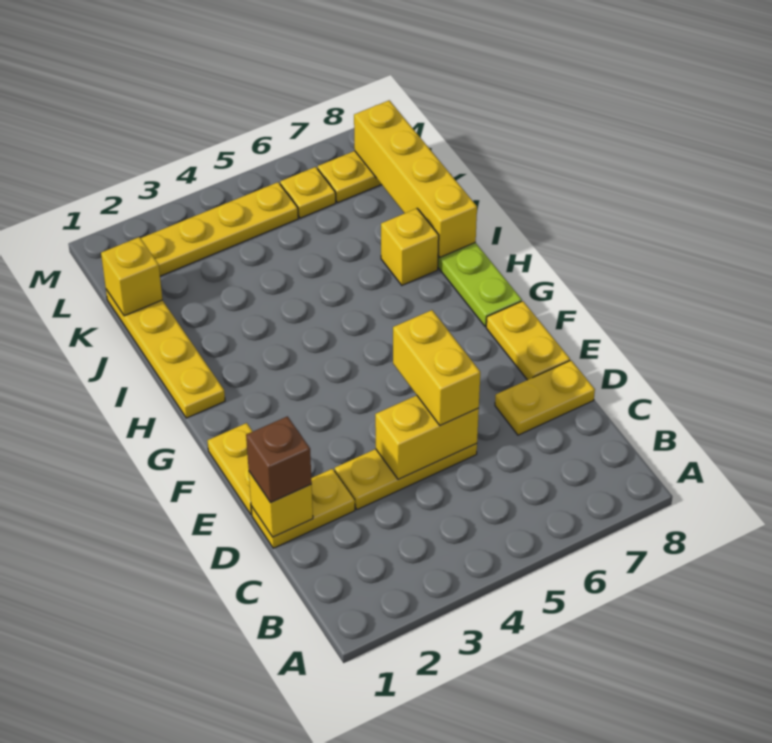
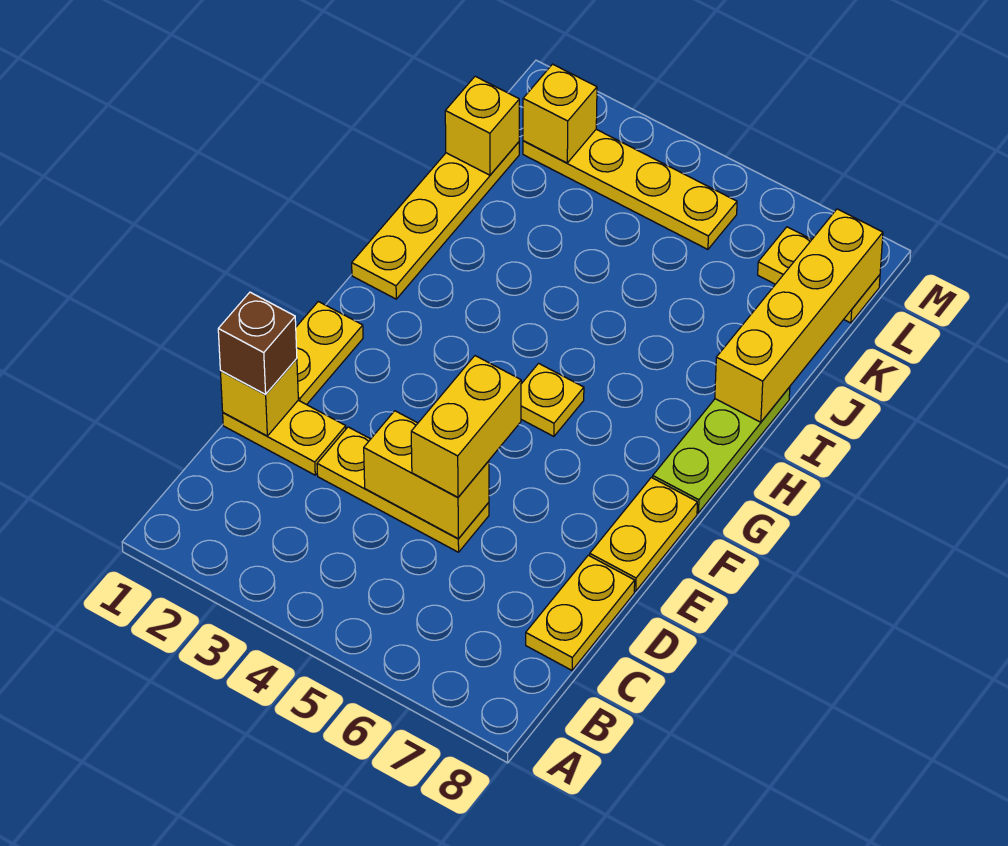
yellow plate D7:D8 level 1 -> yellow plate C8:D8 level 1
yellow brick I7 level 1 -> yellow brick L2 level 2
yellow plate L6 level 1 -> yellow plate G5 level 1

